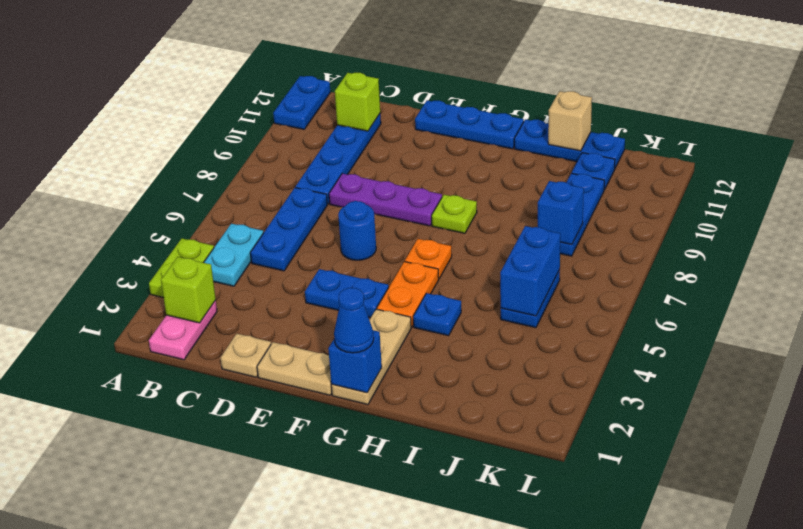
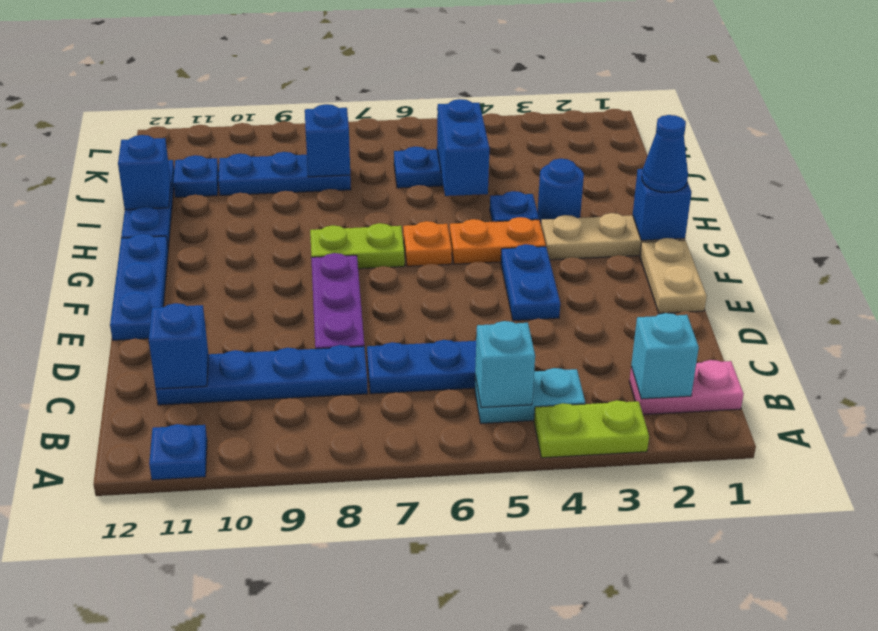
blue plate A11:A12 level 1 -> blue plate A11 level 1
lime brick B2 level 2 -> cyan brick B2 level 2
none -> cyan brick B5 level 2
lime brick C11 level 2 -> blue brick C11 level 2
tan plate D1 level 1 -> none
blue round brick E6 level 1 -> blue round brick H3 level 1
lime plate G8 level 1 -> lime plate G7:G8 level 1
tan brick I12 level 2 -> blue brick I12 level 2
blue brick J5:J6 level 2 -> blue brick I5:J5 level 2

